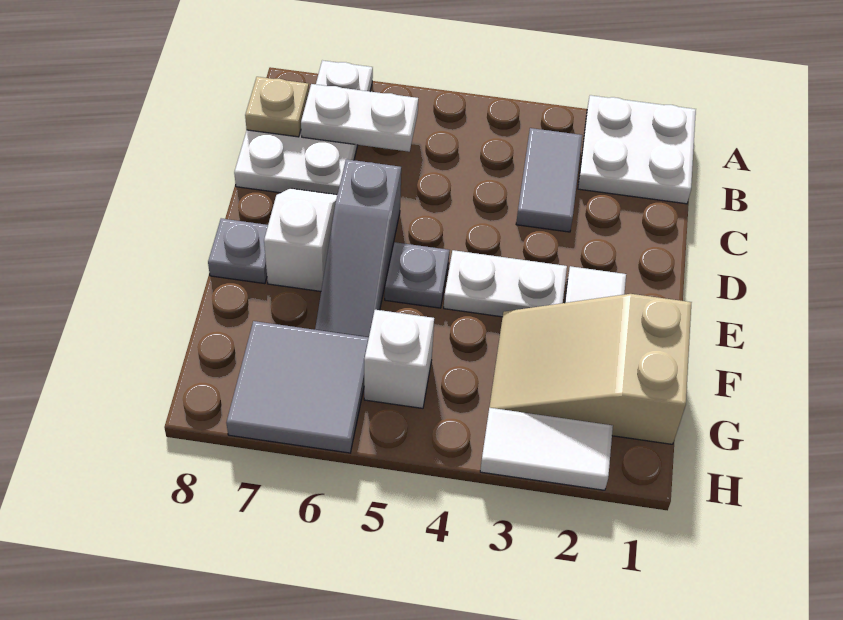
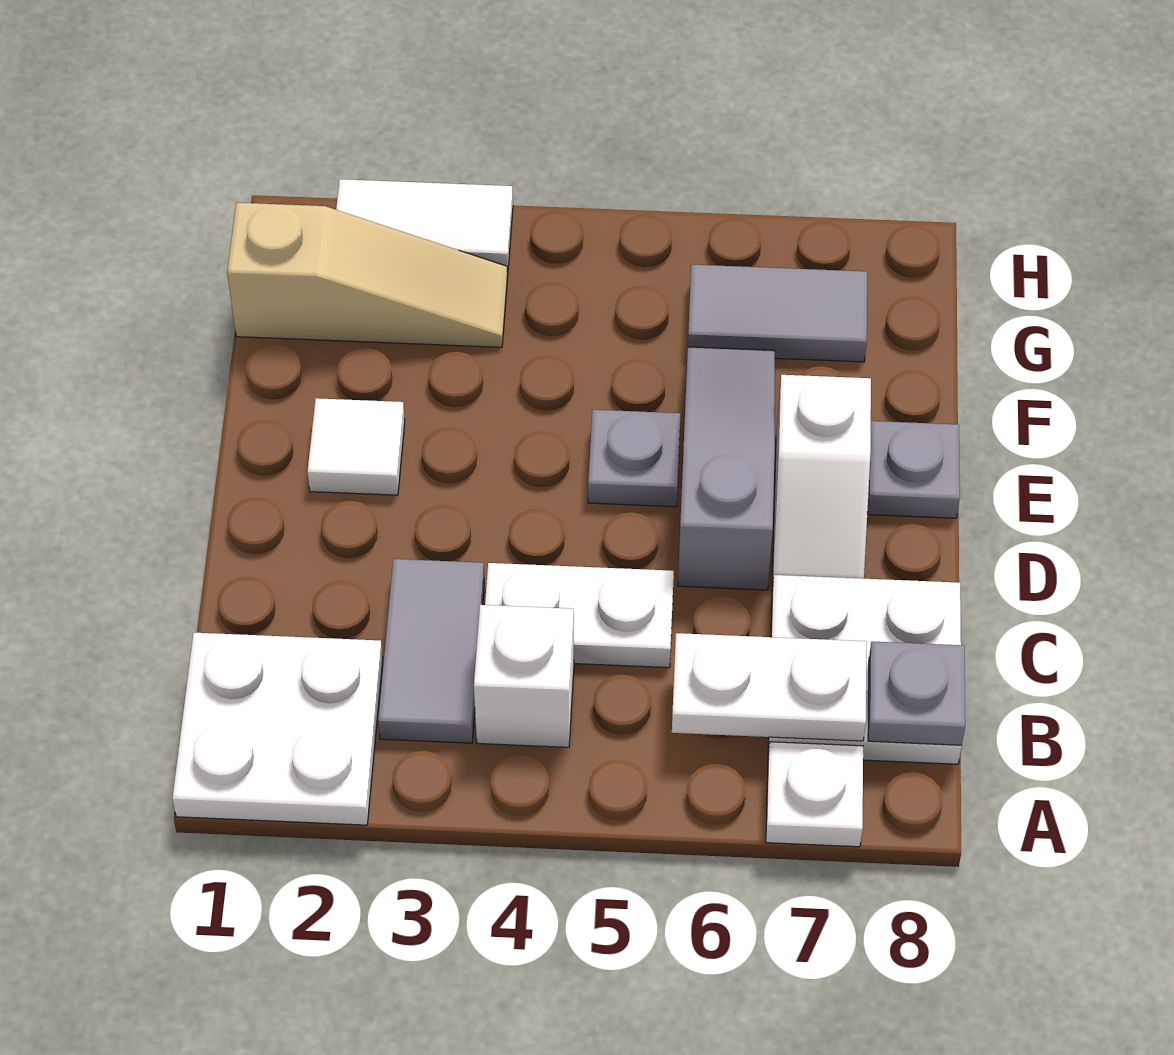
tan plate B8 level 2 -> grey plate B8 level 2
white plate E3:E4 level 1 -> white plate C4:C5 level 1
tan slope F1:G3 level 1 top 1 -> tan slope G1:G3 level 1 top 1
white brick G5 level 1 -> white brick B4 level 1
grey tile G6:H7 level 1 -> grey tile G6:G7 level 1

